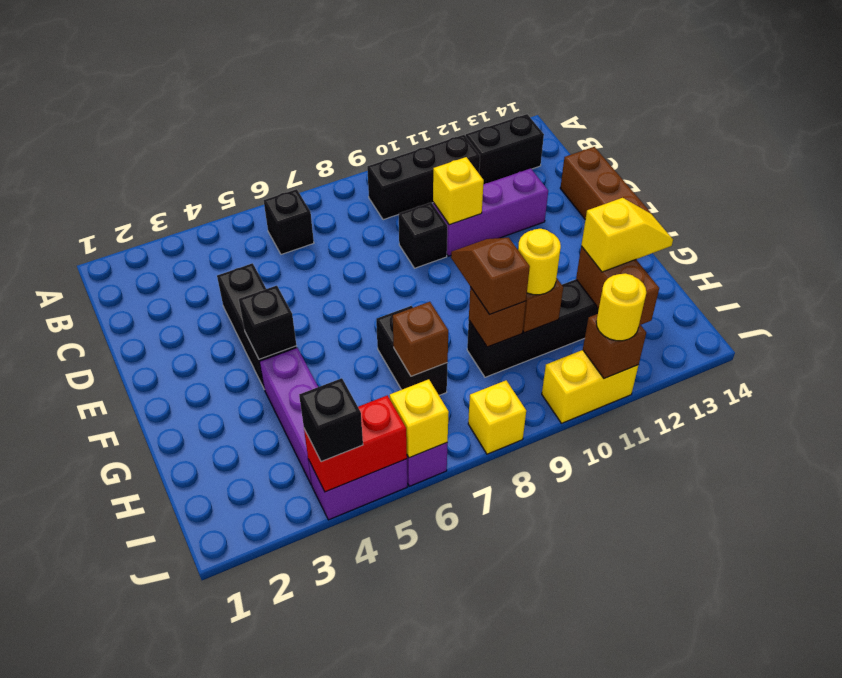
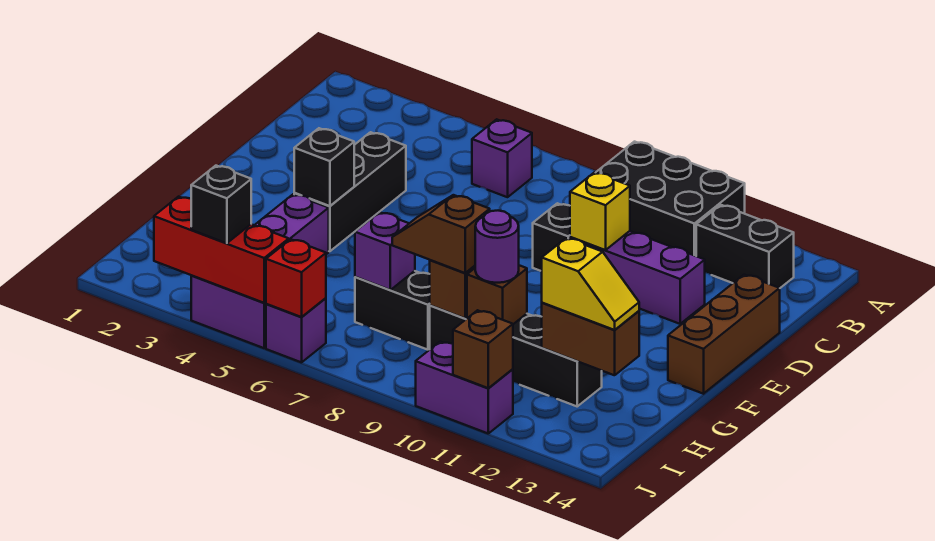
black brick B6 level 1 -> purple brick B6 level 1
black brick B9:B11 level 1 -> black brick A9:B11 level 1
black brick G7:H7 level 1 -> black brick H7:H8 level 1
brown slope G9:H9 level 3 top H -> brown slope H8:H9 level 3 top 9
brown brick H7 level 2 -> purple brick H7 level 2
yellow round brick H10 level 3 -> purple round brick H10 level 3
brown brick H12:I12 level 2 -> brown brick H12:H13 level 2
red brick J4:J5 level 2 -> red brick J3:J5 level 2
yellow brick J6 level 2 -> red brick J6 level 2
yellow brick J8 level 1 -> none
yellow brick J10:J11 level 1 -> purple brick J10:J11 level 1
yellow round brick J11 level 3 -> none

